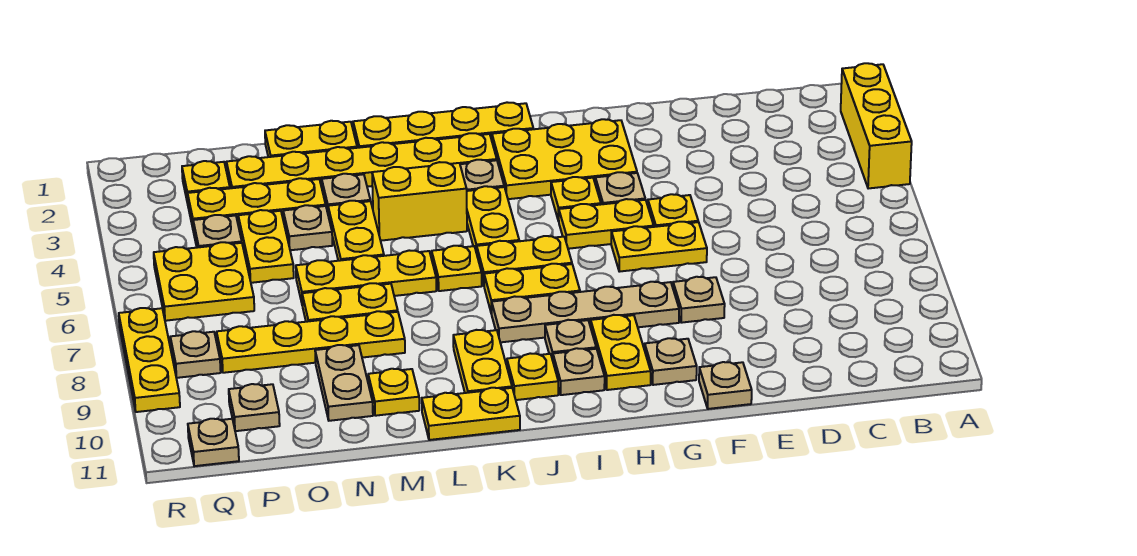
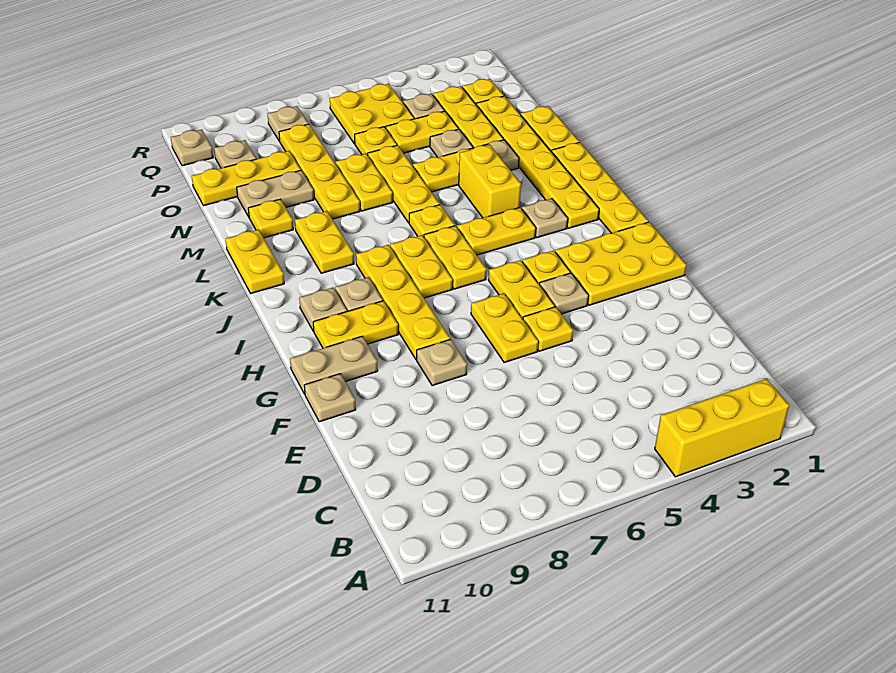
yellow plate G2:I3 level 1 -> yellow plate G1:H3 level 1
tan plate G8:J8 level 1 -> yellow plate G8:J8 level 1
tan plate G10 level 1 -> tan plate G10:G11 level 1
yellow plate J10 level 1 -> yellow plate O6 level 1
yellow plate K9:K10 level 1 -> yellow plate K9:L9 level 1
yellow plate R7:R9 level 1 -> yellow plate O9:O11 level 1

